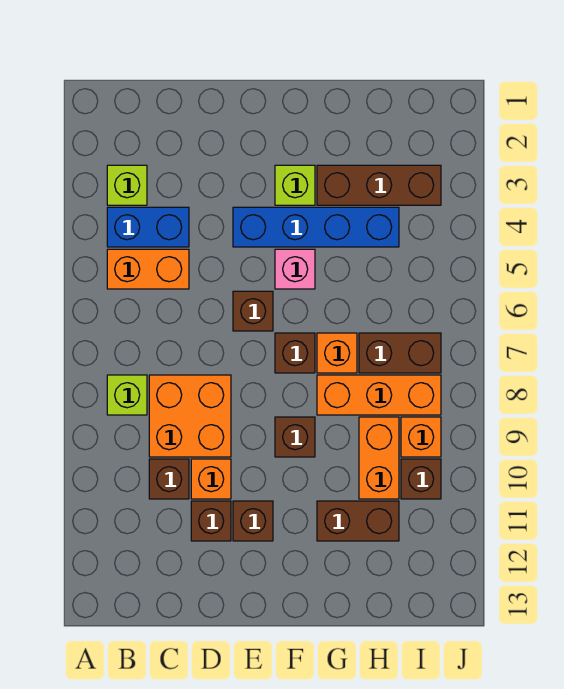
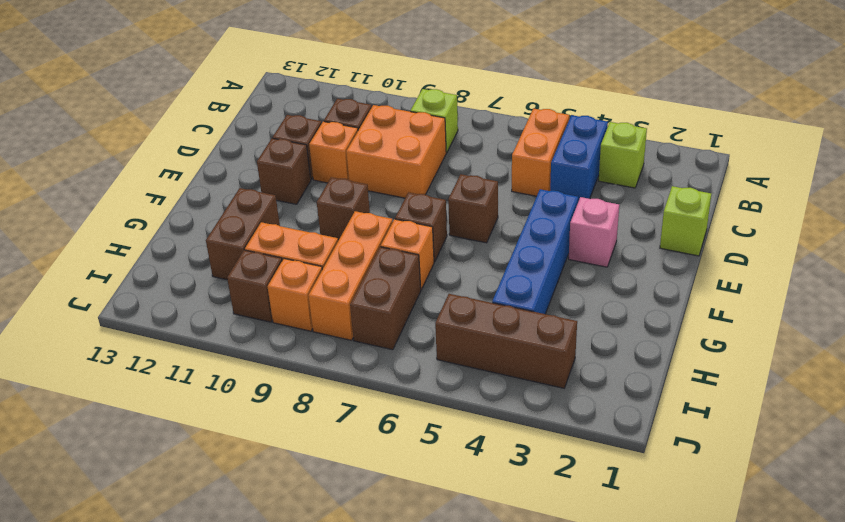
lime brick F3 level 1 -> lime brick D1 level 1
pink brick F5 level 1 -> pink brick E3 level 1
brown brick G3:I3 level 1 -> brown brick I3:I5 level 1

